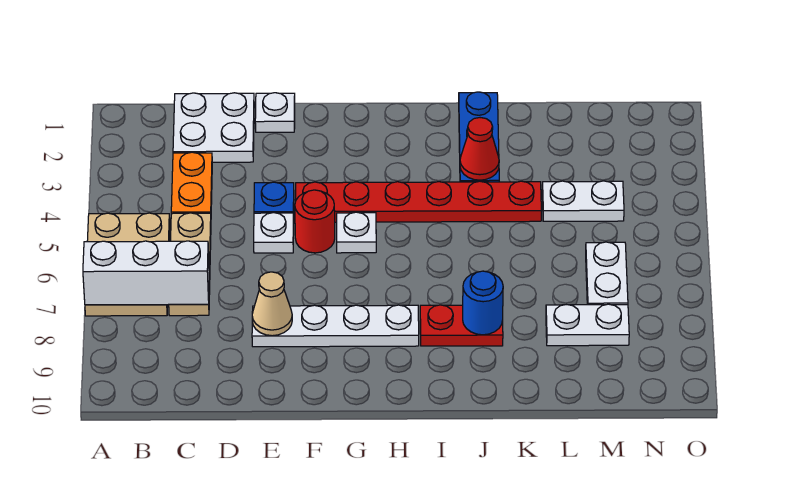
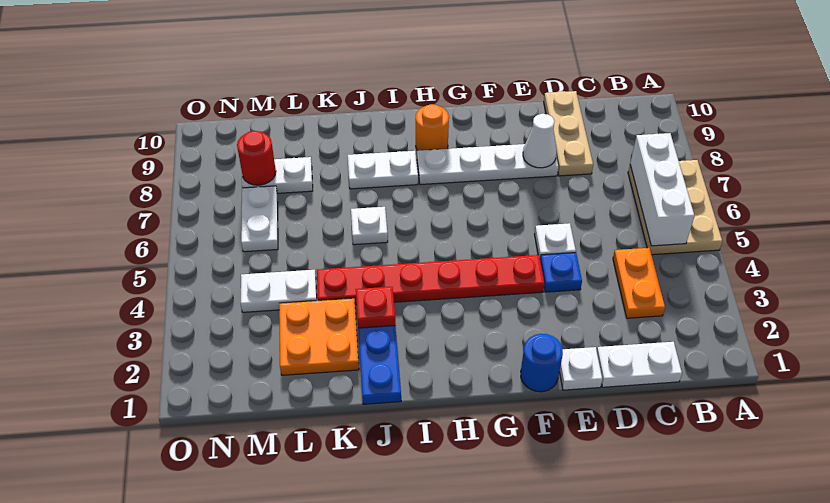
white brick A7:C7 level 2 -> white brick B5:B7 level 2
white plate C1:D2 level 1 -> white plate C1:D1 level 1
tan plate C5:C7 level 1 -> tan plate D8:D10 level 1
tan cone E8 level 2 -> white cone E8 level 2
red round brick F5 level 1 -> red round brick M8 level 2
white plate G5 level 1 -> white plate J6 level 1
none -> orange round brick H9 level 1
red plate I8:J8 level 1 -> white plate I8:J8 level 1
red cone J3 level 2 -> red plate J3 level 2
blue round brick J8 level 2 -> blue round brick F1 level 1
none -> orange plate K2:L3 level 1

